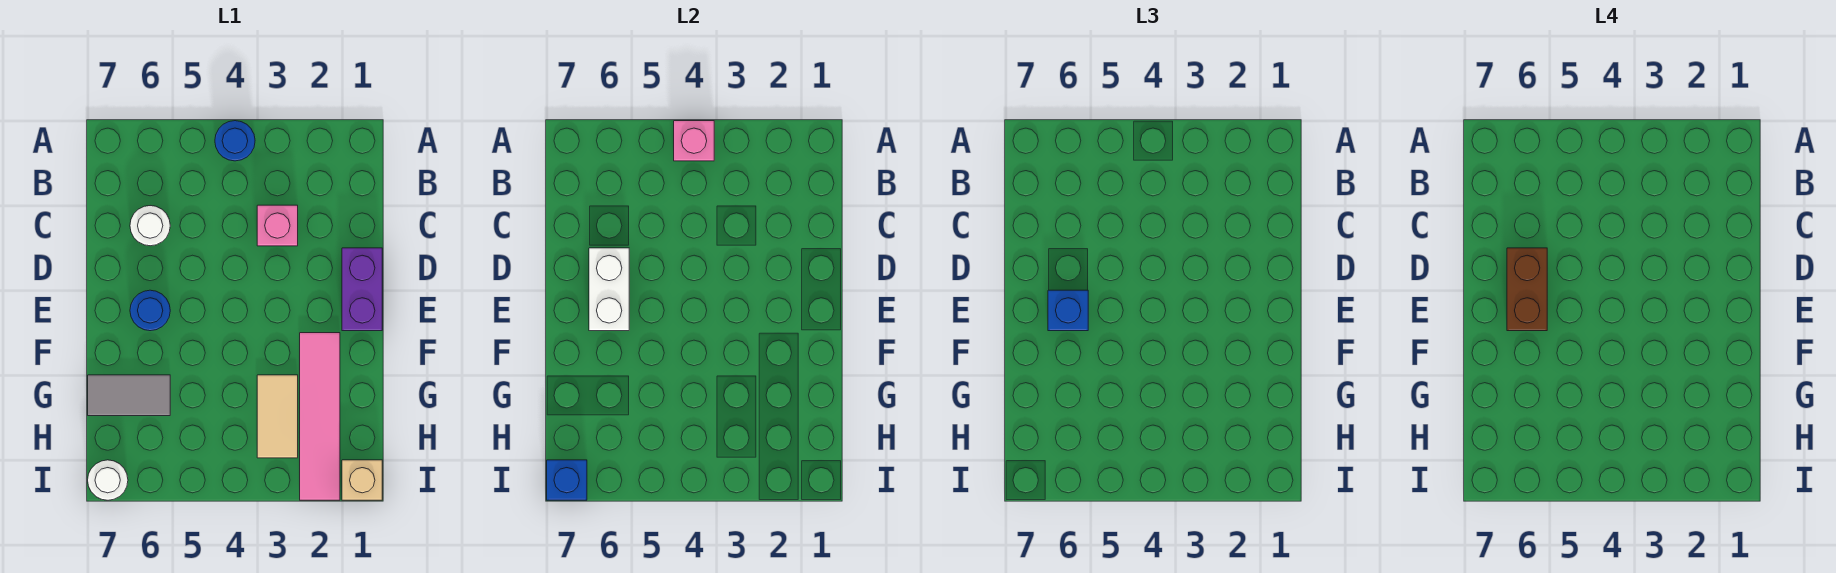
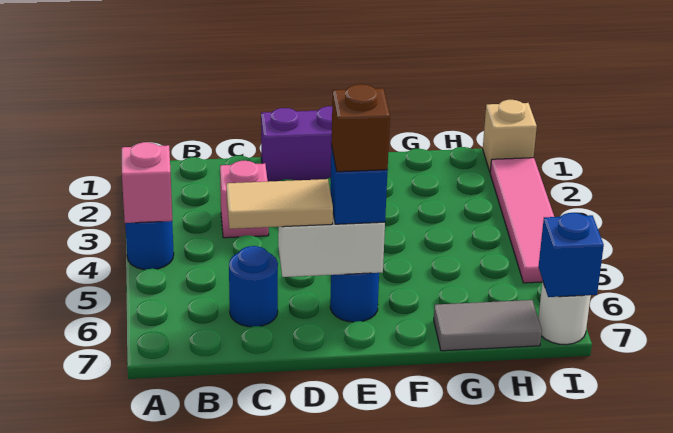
white round brick C6 level 1 -> blue round brick C6 level 1
brown brick D6:E6 level 4 -> brown brick E6 level 4
pink tile F2:I2 level 1 -> pink tile I2:I5 level 1
tan tile G3:H3 level 1 -> tan tile C6:D6 level 3
grey tile G6:G7 level 1 -> grey tile G7:H7 level 1

